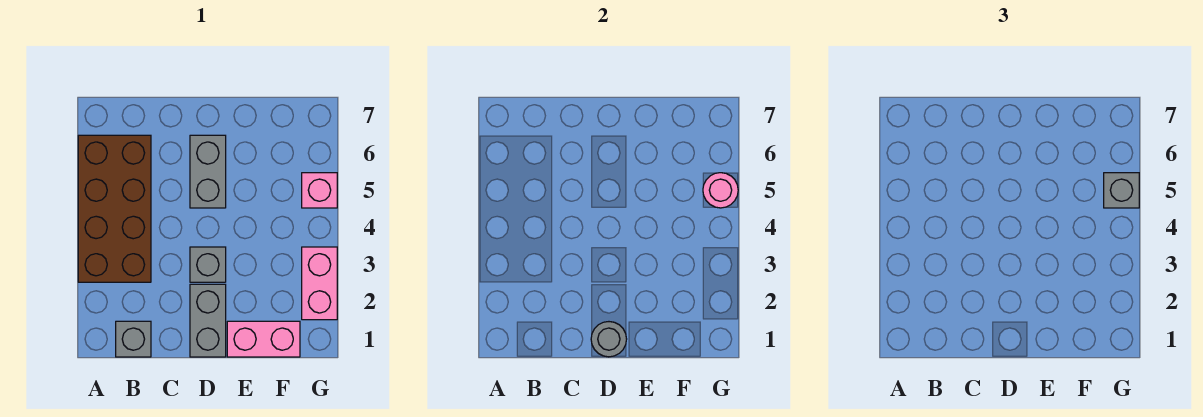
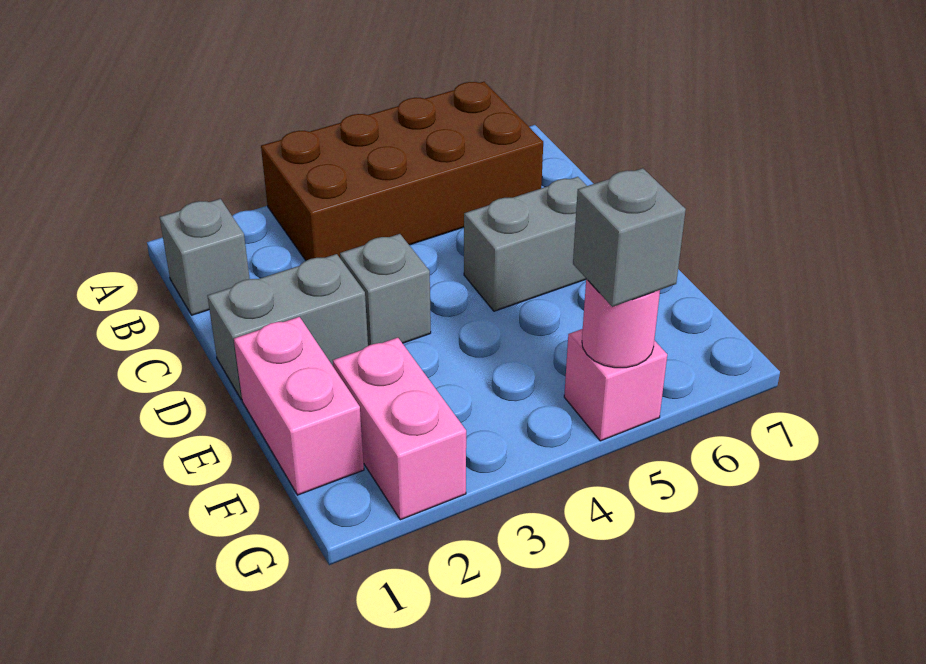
grey round brick D1 level 2 -> none
pink brick G2:G3 level 1 -> pink brick F2:G2 level 1

